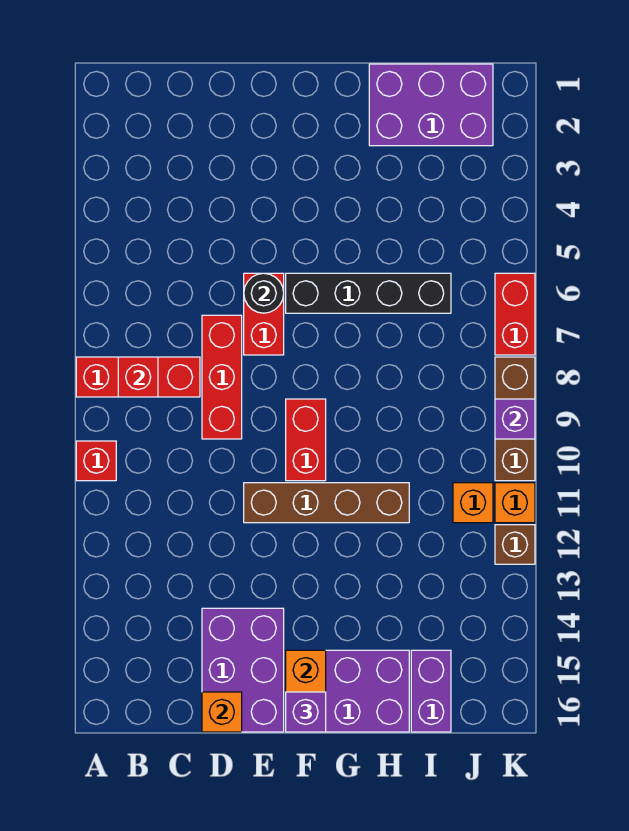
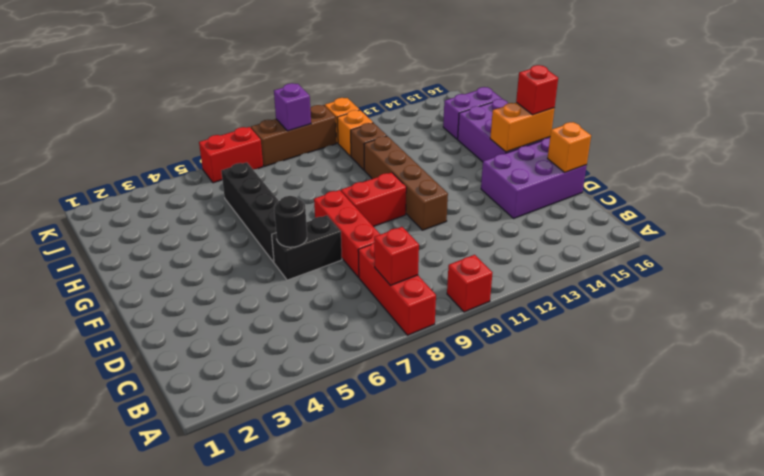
red brick D7:D9 level 1 -> red brick D8:F8 level 1
red brick E6:E7 level 1 -> black brick E6:E7 level 1
purple brick F16 level 3 -> red brick F16 level 3
purple brick H1:J2 level 1 -> none
brown brick K12 level 1 -> brown brick I11 level 1

